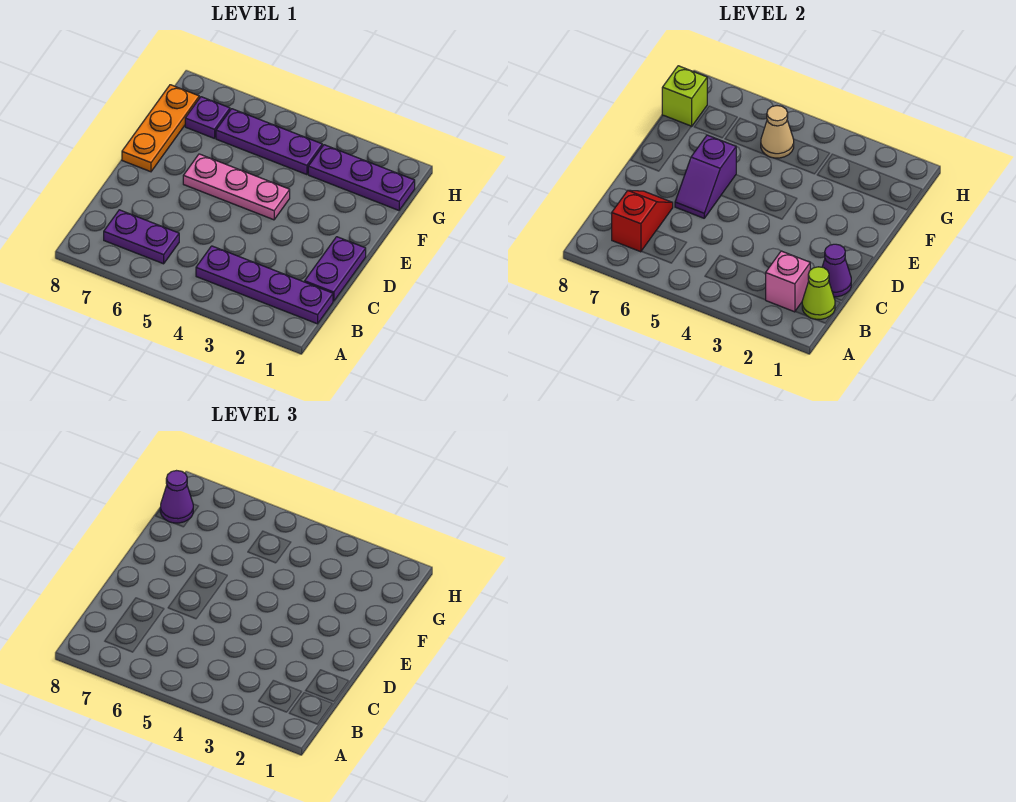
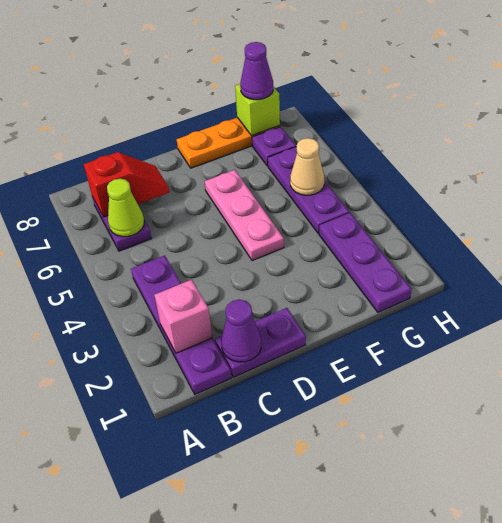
lime cone B1 level 2 -> lime cone B6 level 2
purple slope D6:E6 level 2 top E -> none

